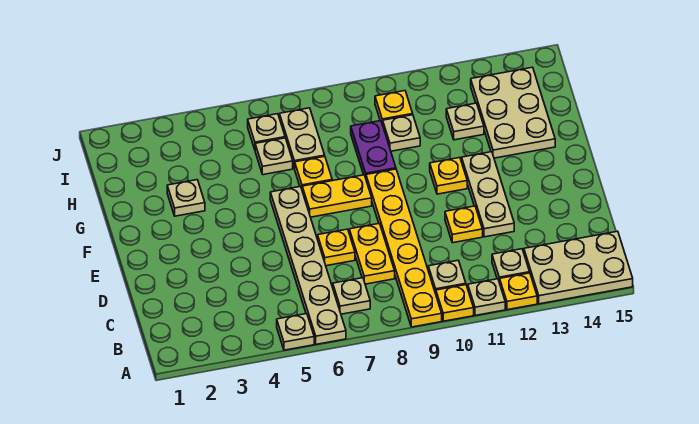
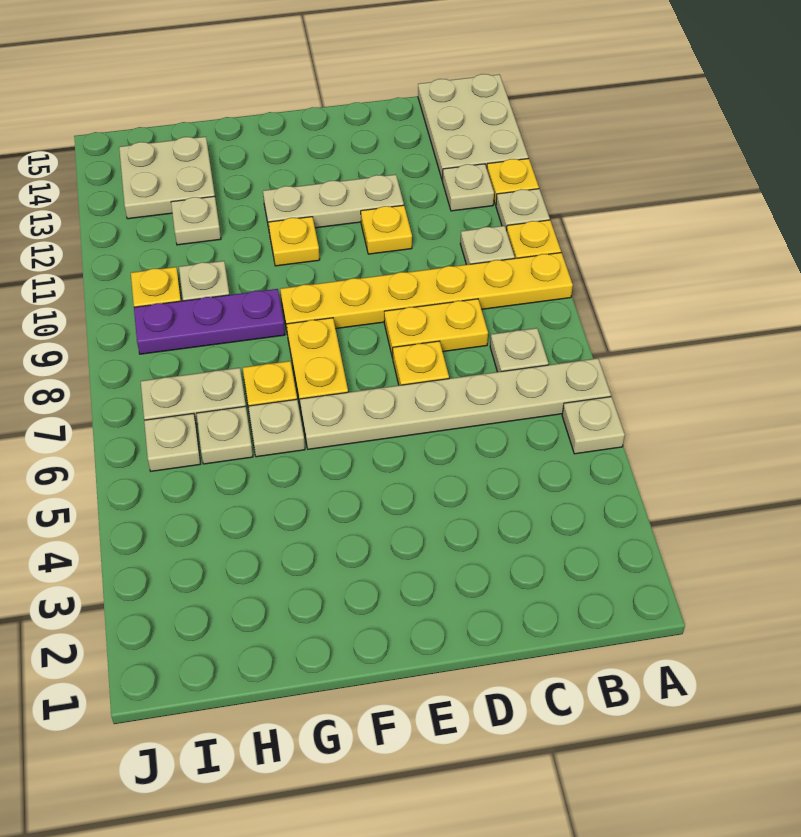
tan plate G3 level 1 -> tan plate G6 level 1
purple plate G9:H9 level 1 -> purple plate G9:I9 level 1
tan plate G13:I14 level 1 -> tan plate H13:I14 level 1

